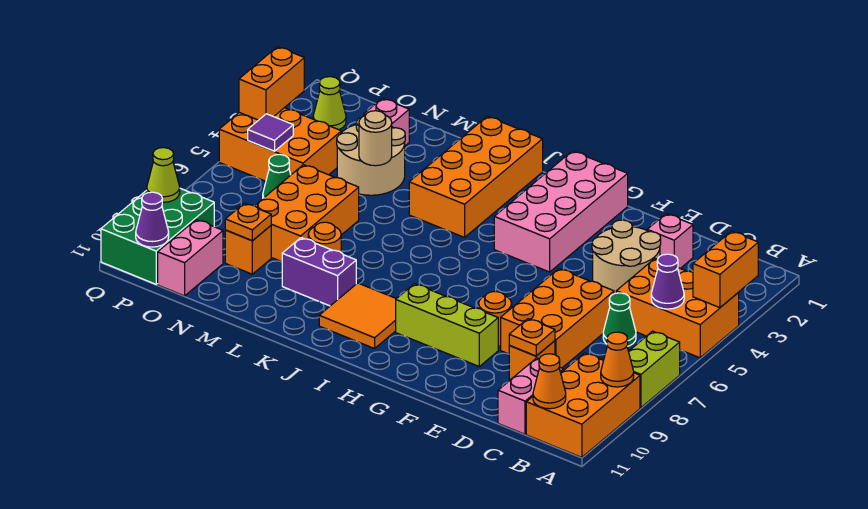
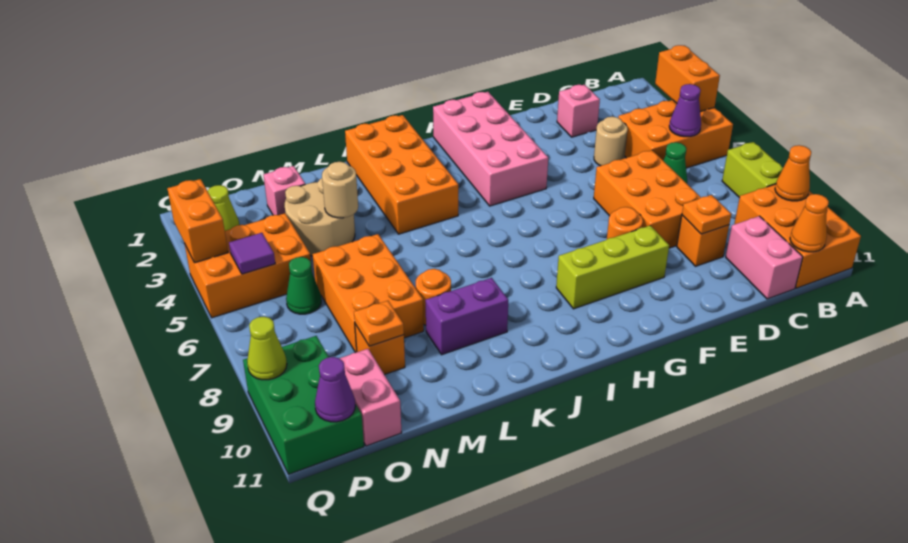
tan round brick D3:E4 level 1 -> tan round brick D4 level 1
orange tile I9:J10 level 1 -> none

